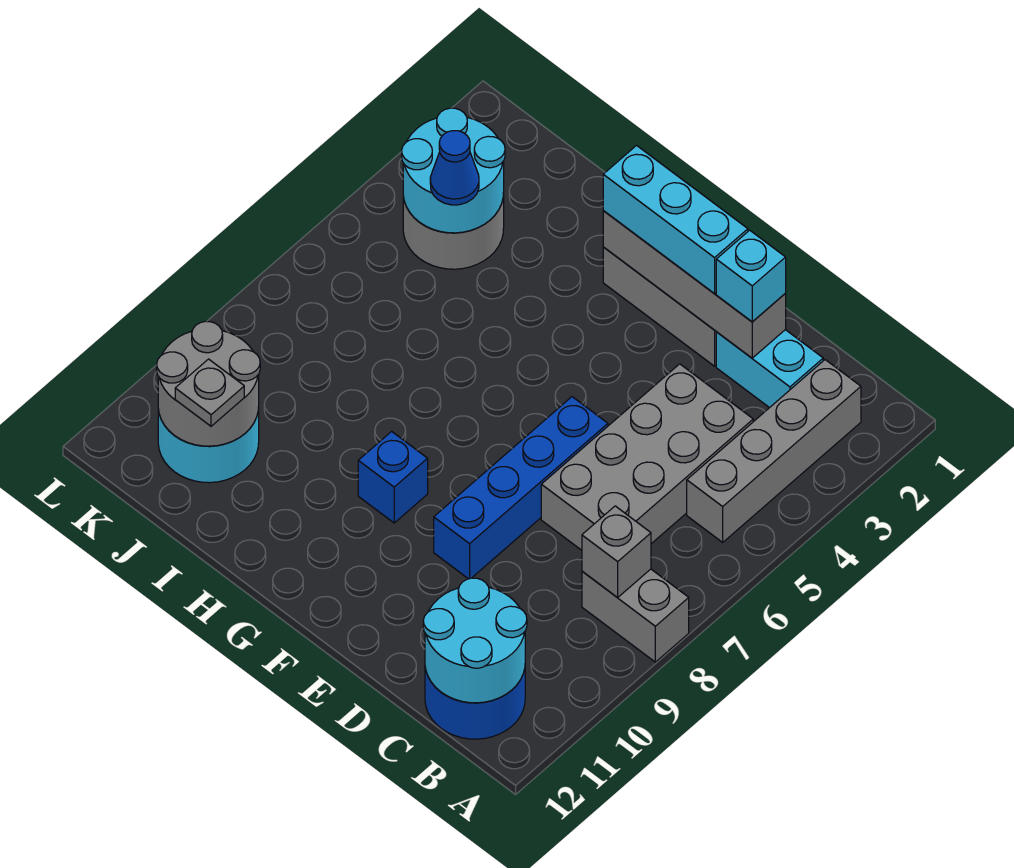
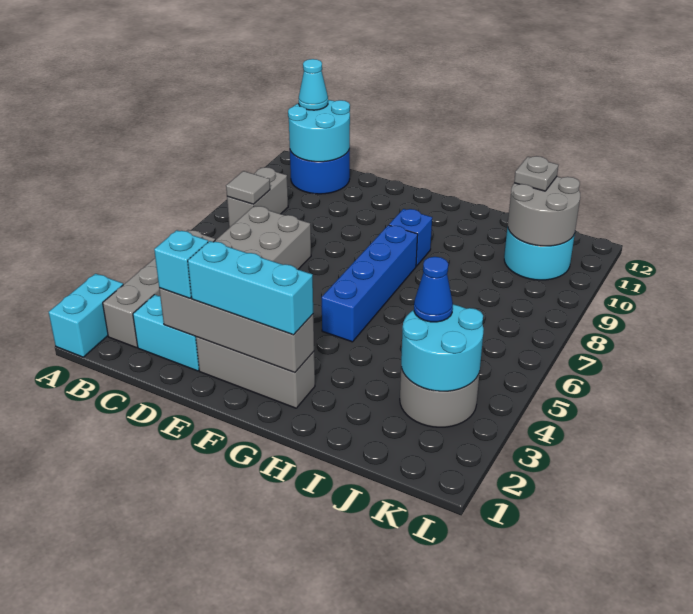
none -> cyan brick A1:A2 level 1
grey brick A8:B8 level 1 -> grey brick B8:B9 level 1
grey brick B8 level 2 -> grey tile B8 level 2
none -> cyan cone B12 level 3
blue brick E6:E9 level 1 -> blue brick G5:G8 level 1

